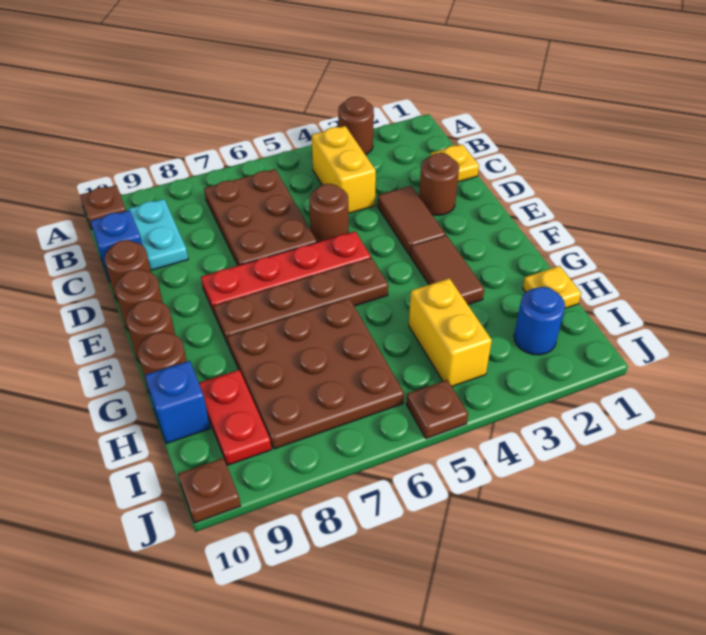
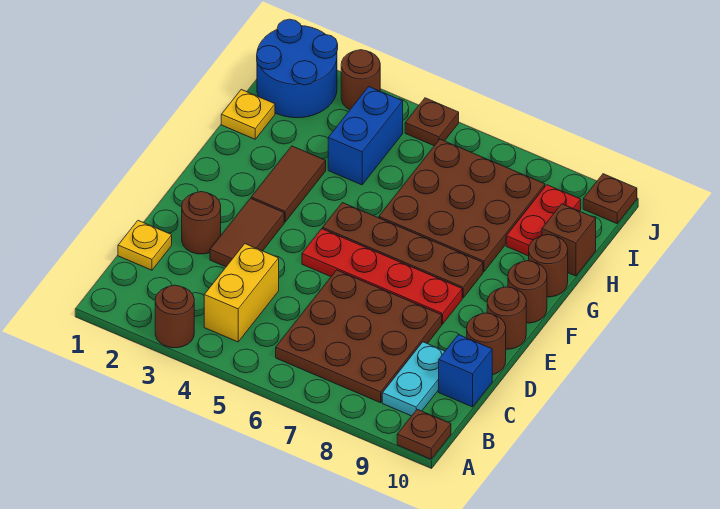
brown plate B6:D7 level 1 -> brown plate B6:D8 level 1
brown round brick D5 level 1 -> brown round brick J3 level 1
yellow brick H4:I4 level 1 -> blue brick H4:I4 level 1
blue brick H10 level 1 -> brown brick H10 level 1
blue round brick I2 level 1 -> blue round brick I1:J2 level 1

